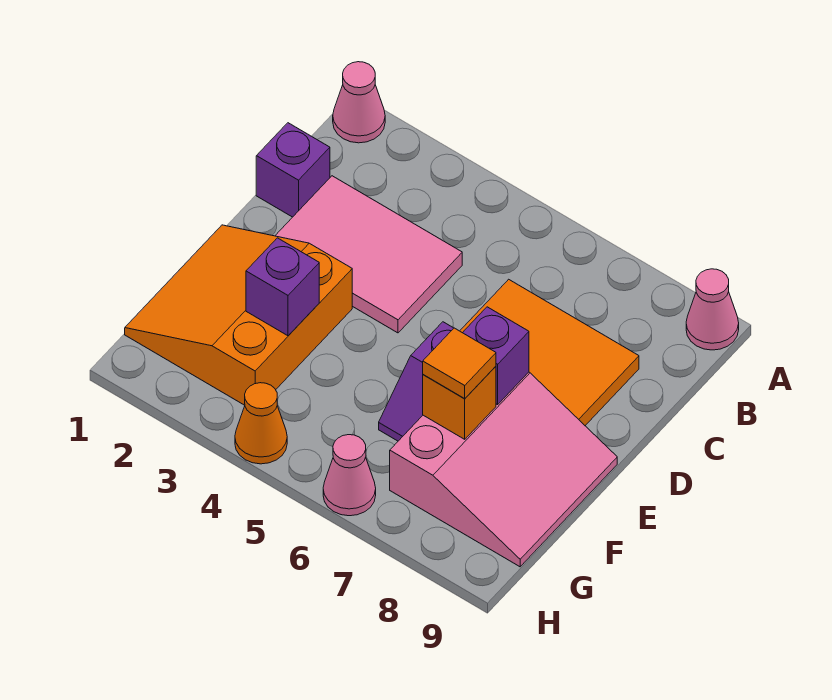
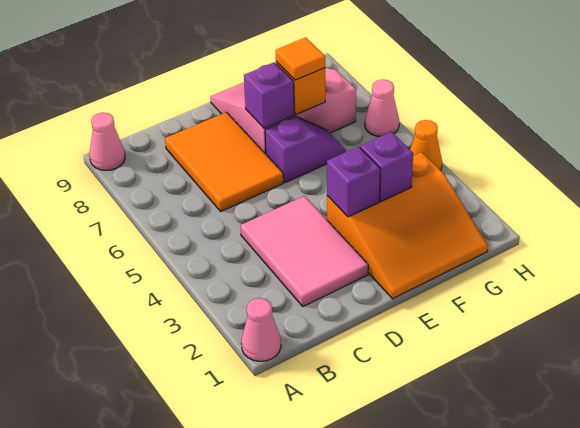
purple brick C1 level 1 -> purple brick E3 level 2

